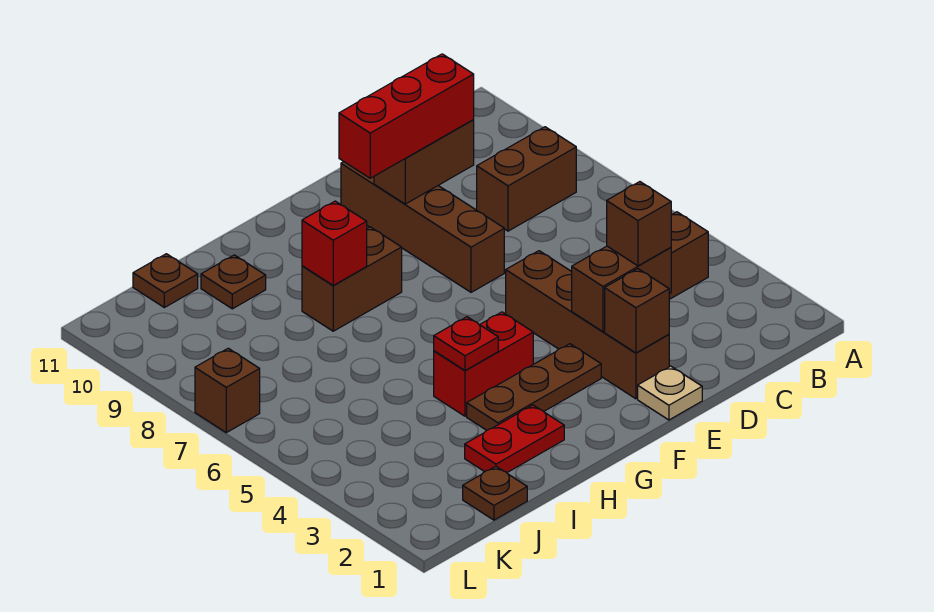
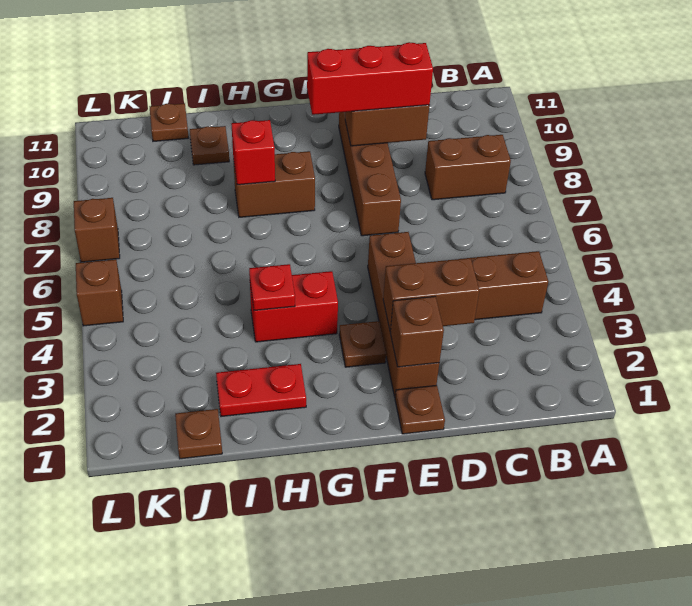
brown brick D3 level 3 -> brown brick L5 level 1
tan plate E1 level 1 -> brown plate E1 level 1
brown plate F3:H3 level 1 -> brown plate F3 level 1

